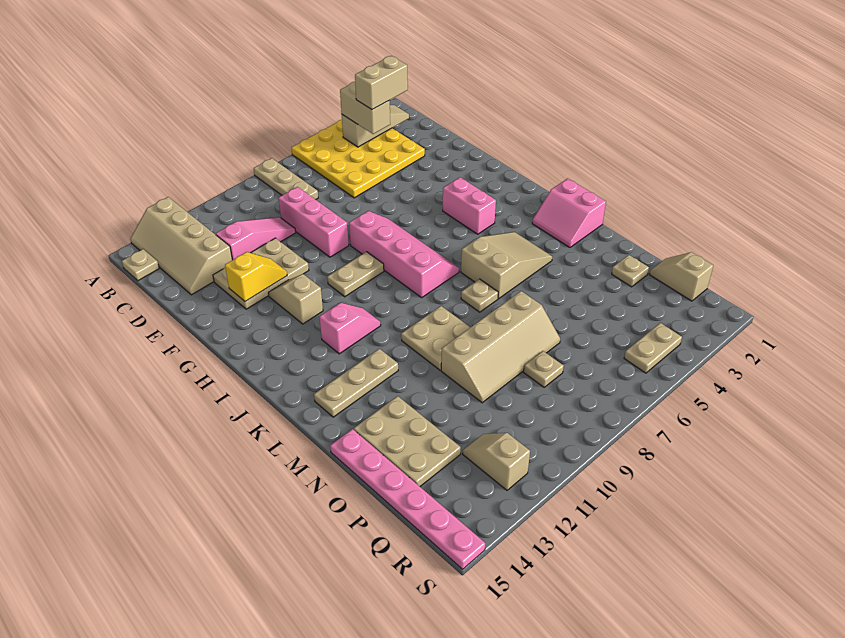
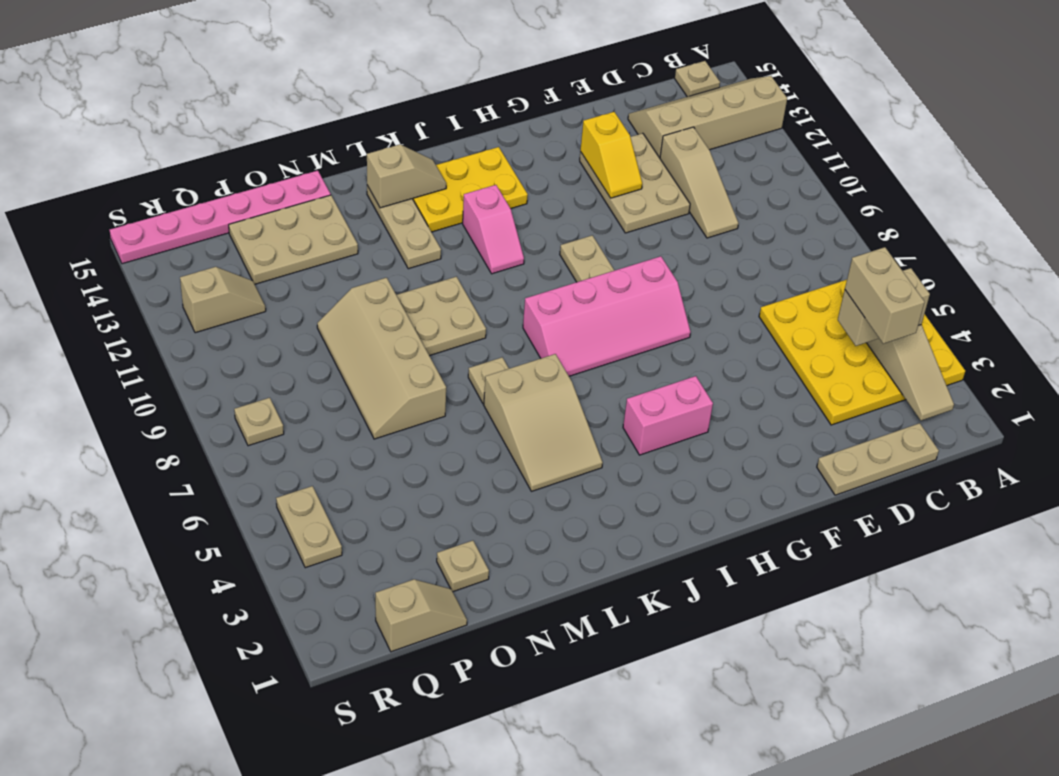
tan plate A8:C8 level 1 -> tan plate C1:E1 level 1
pink brick D9:F9 level 1 -> none
pink slope D10:D12 level 1 top 12 -> tan slope D10:D12 level 1 top 12
tan slope G12:H12 level 1 top H -> tan slope K14:L14 level 2 top L
none -> yellow plate I13:K14 level 1
pink slope K1:L2 level 1 top 1 -> none
tan plate P8 level 1 -> tan plate R8 level 1

